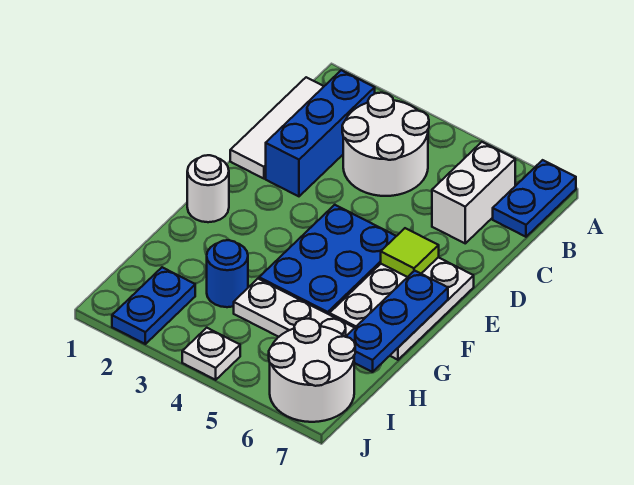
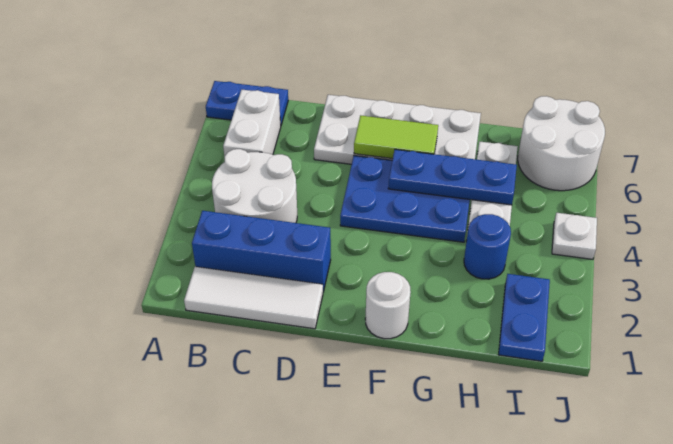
white brick B6:C6 level 1 -> white brick B5:B6 level 1
white plate E6:G7 level 1 -> white plate D6:G7 level 1
lime tile E6 level 2 -> lime tile E6:F6 level 2
blue plate F7:H7 level 2 -> blue plate F5:H5 level 2
blue plate I2:J2 level 1 -> blue plate I1:I2 level 1

